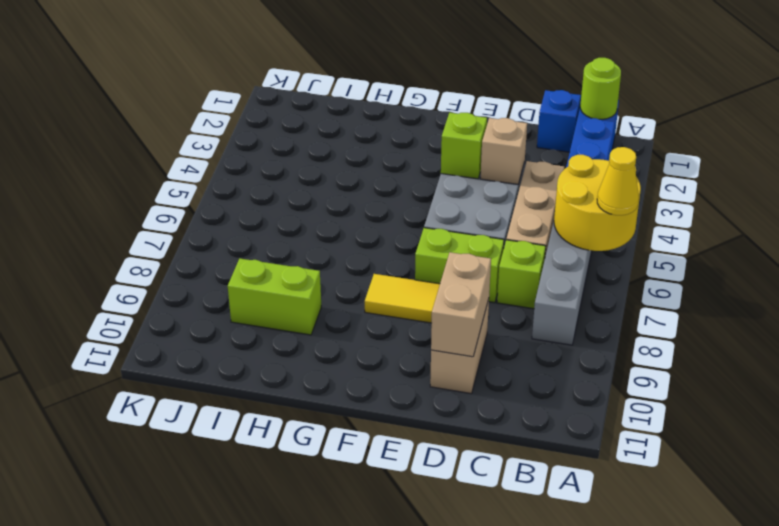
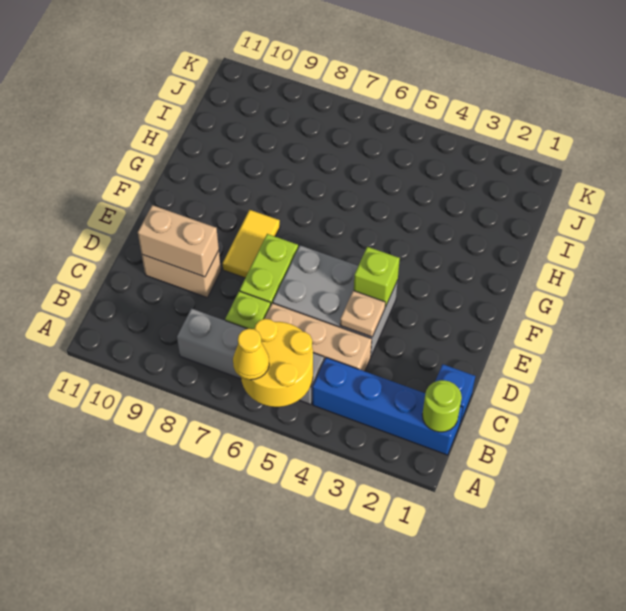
tan brick D4 level 2 -> tan plate D4 level 2
lime brick H9:I9 level 1 -> none

